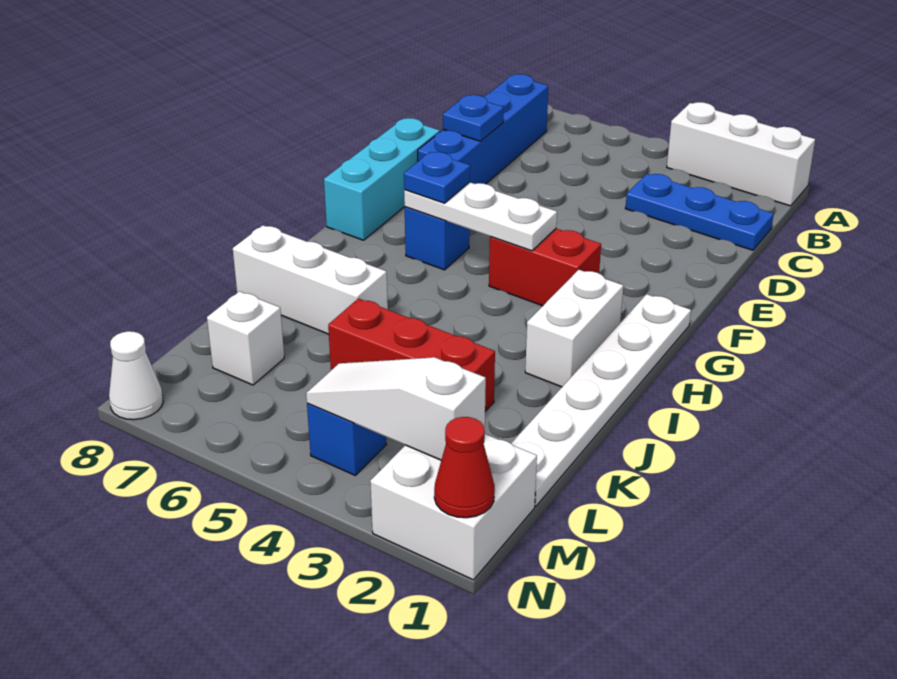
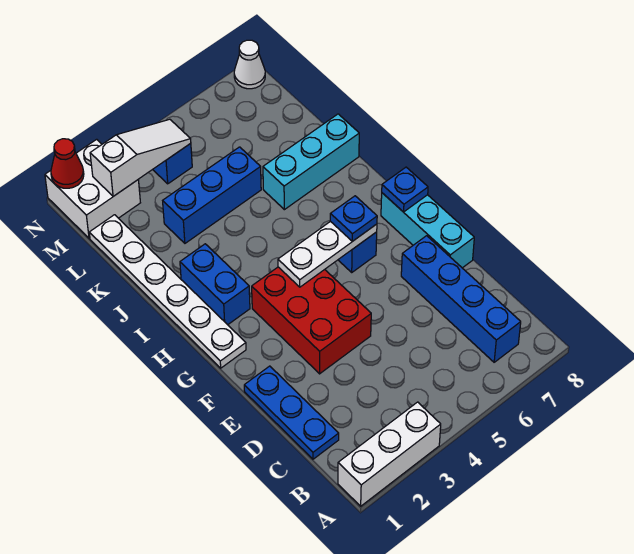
blue plate C1:C3 level 1 -> blue plate C1:E1 level 1
blue plate D7 level 2 -> blue plate G8 level 2
red brick G3:G4 level 1 -> red brick E3:G4 level 1
white brick H2:I2 level 1 -> blue brick H2:I2 level 1
white brick J6:J8 level 1 -> cyan brick J6:J8 level 1
red brick K3:K5 level 1 -> blue brick K3:K5 level 1
white brick L7 level 1 -> none

